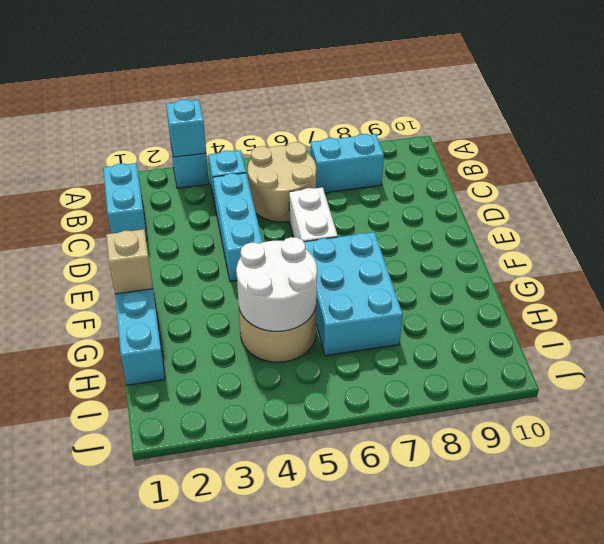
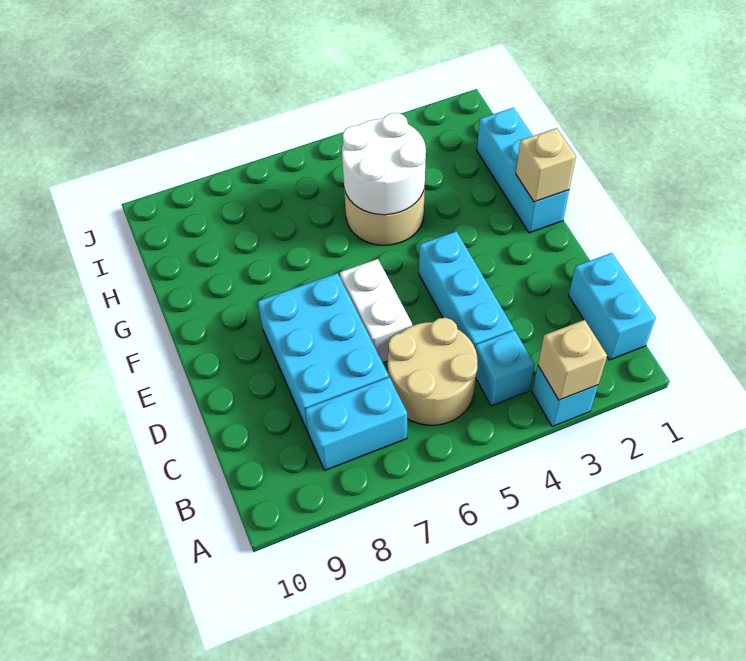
cyan brick A3 level 2 -> tan brick A3 level 2
cyan brick F6:H7 level 1 -> cyan brick C7:E8 level 1

